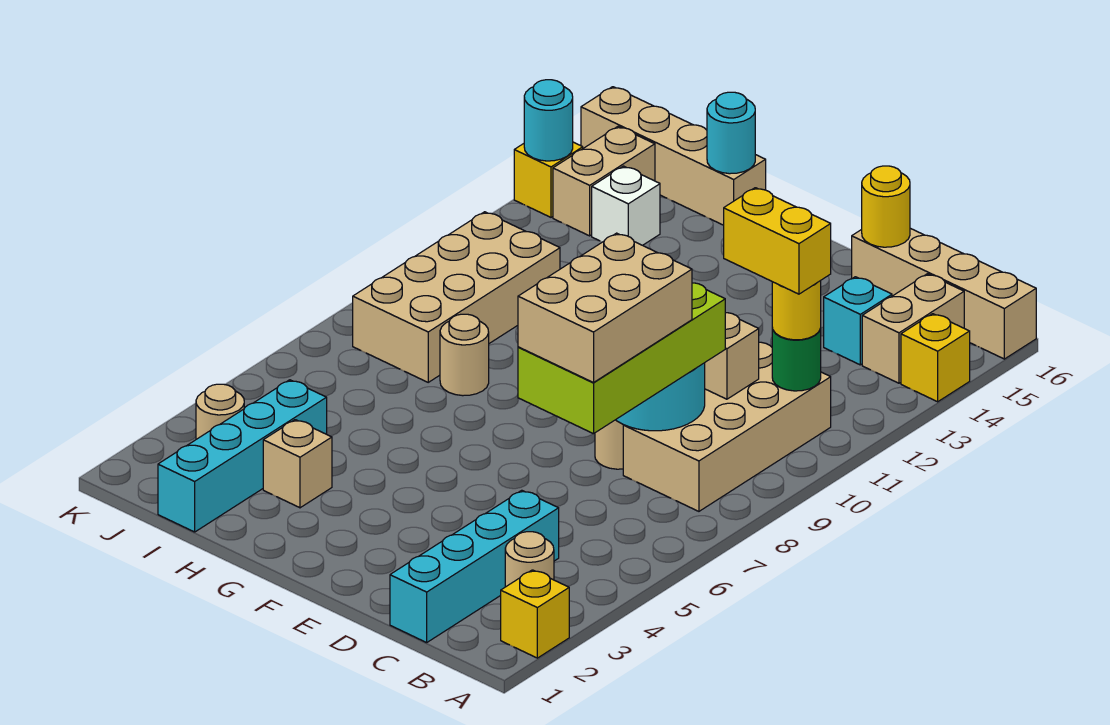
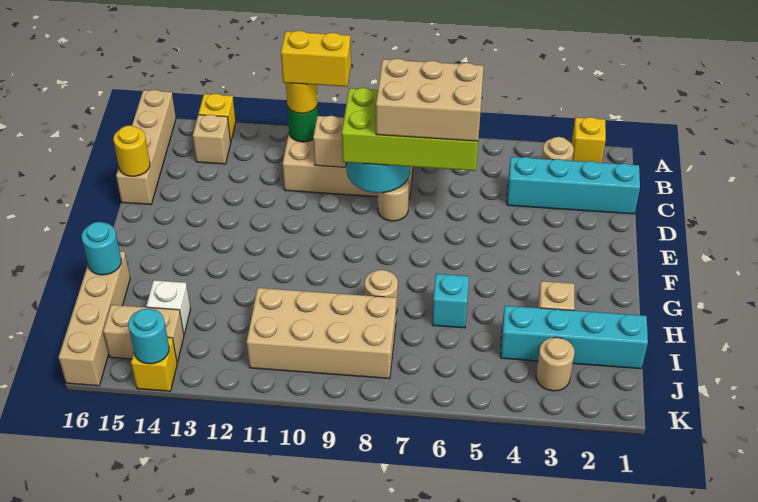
yellow brick B11:C11 level 4 -> yellow brick B10:B11 level 4
tan brick B14:B15 level 1 -> tan brick B14 level 1
cyan brick C14 level 1 -> cyan brick H6 level 1

